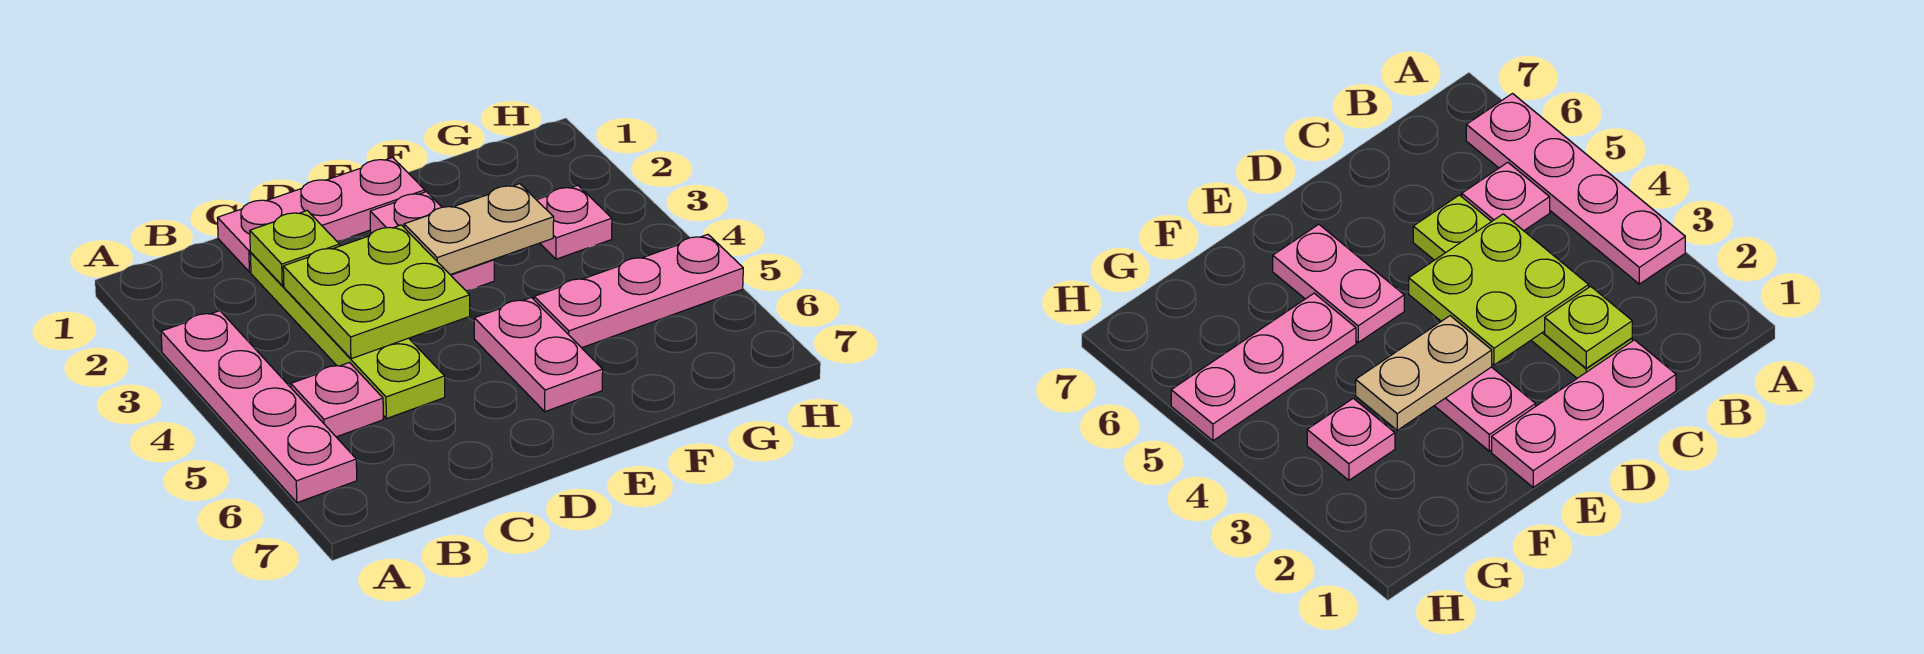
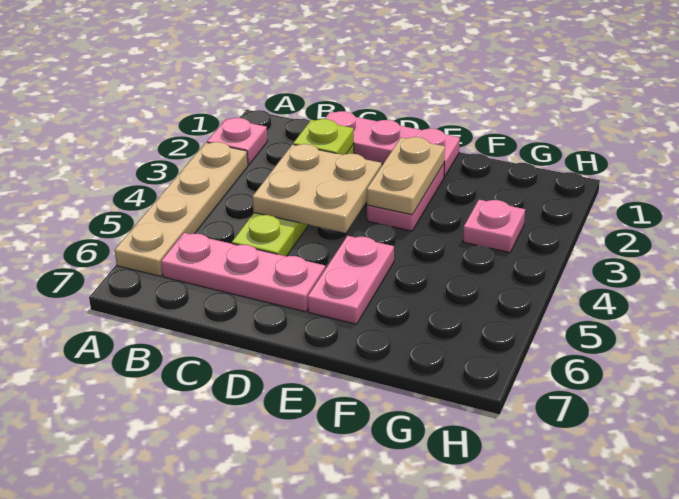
pink plate A3:A6 level 1 -> tan plate A3:A6 level 1
pink plate B5 level 1 -> pink plate A2 level 1
lime plate C3:D4 level 2 -> tan plate C3:D4 level 2
tan plate E3:F3 level 2 -> tan plate E2:E3 level 2
pink plate F5:H5 level 1 -> pink plate B6:D6 level 1

